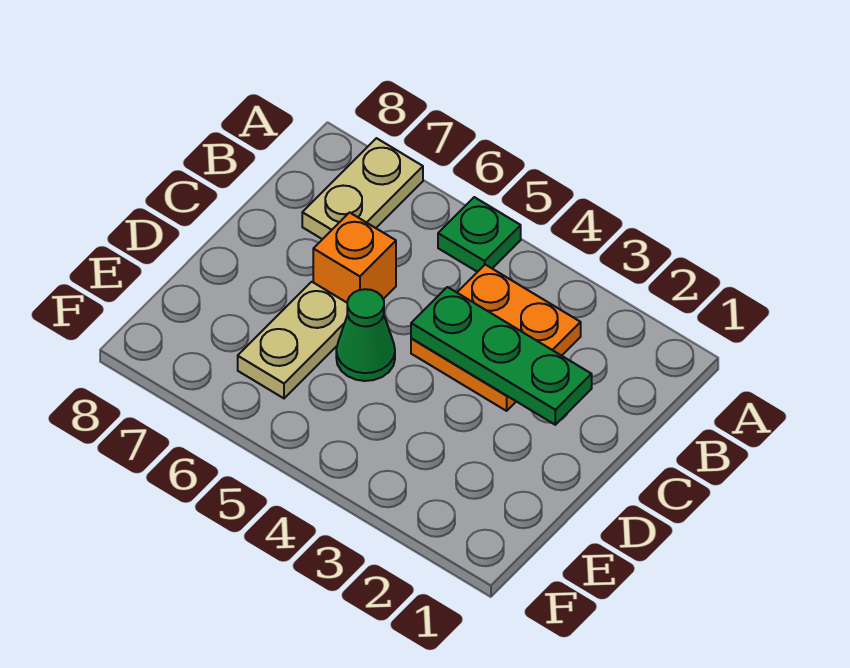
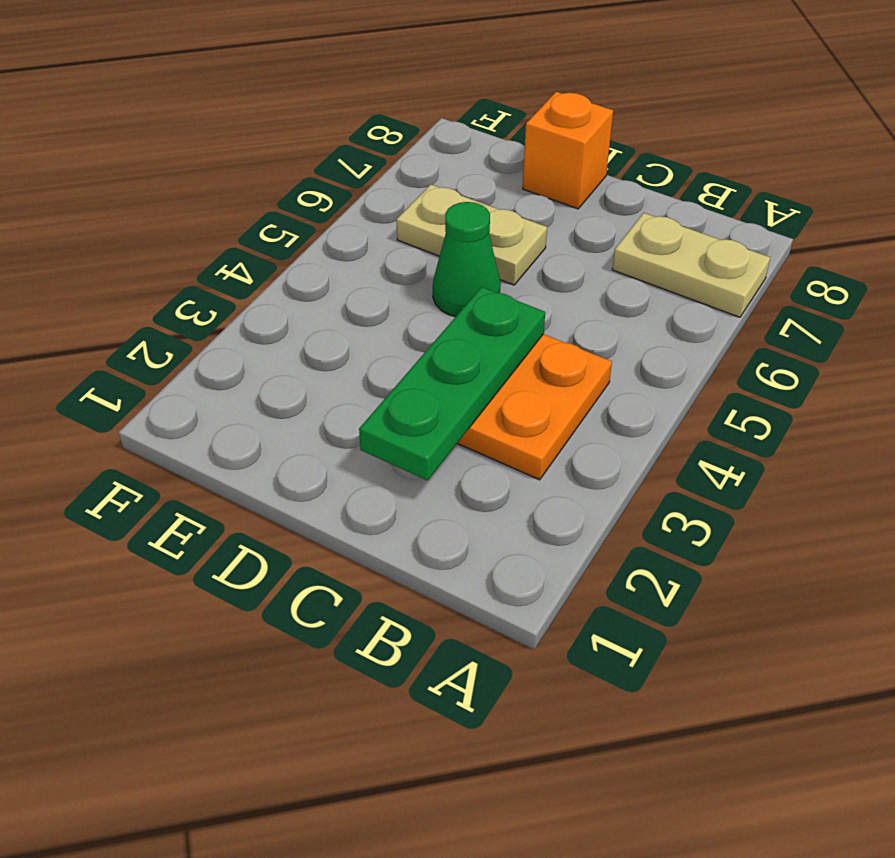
green plate A5 level 1 -> none
orange brick C6 level 1 -> orange brick D8 level 1

